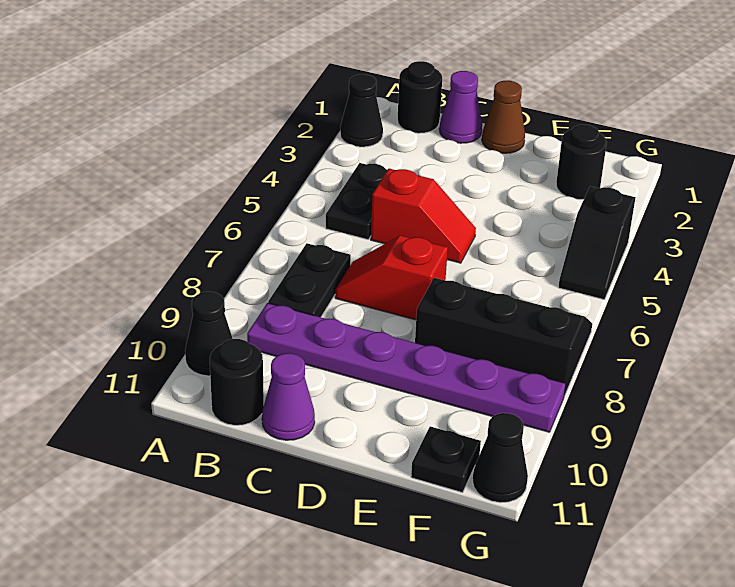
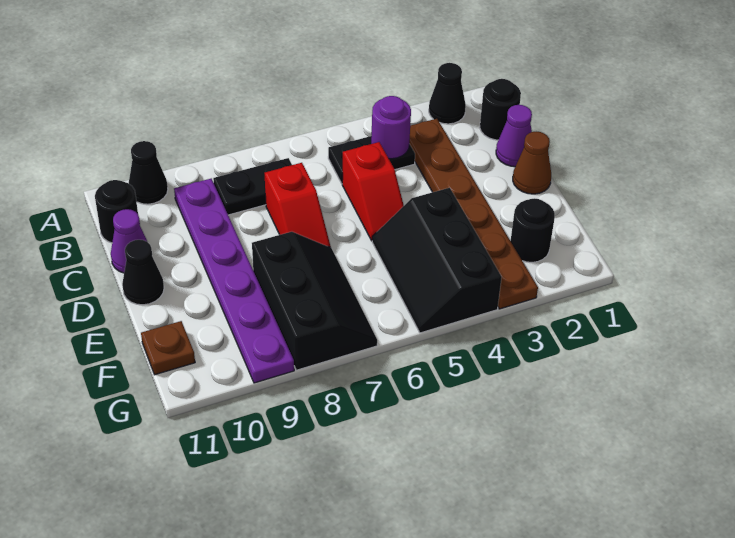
none -> brown plate B3:G3 level 1
none -> purple round brick B4 level 2
red slope C7:D7 level 1 top D -> red slope C7:D7 level 1 top C
black plate F11 level 1 -> brown plate F11 level 1
black slope G4:G5 level 1 top 4 -> black slope E4:G5 level 1 top 4
black cone G11 level 1 -> black cone D11 level 1

